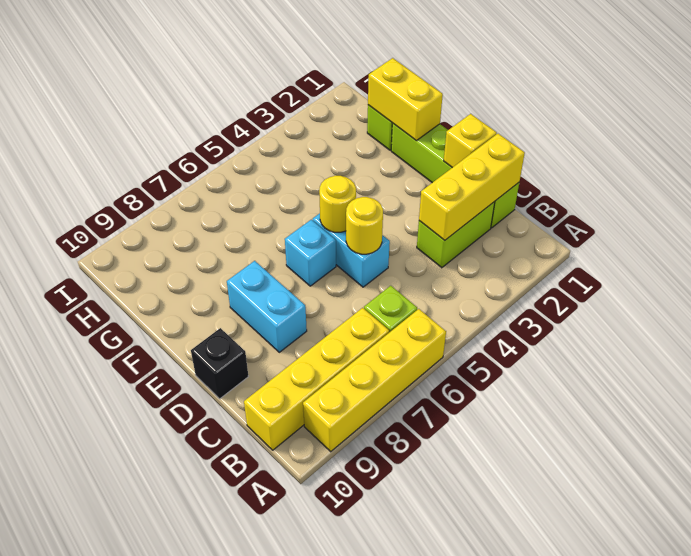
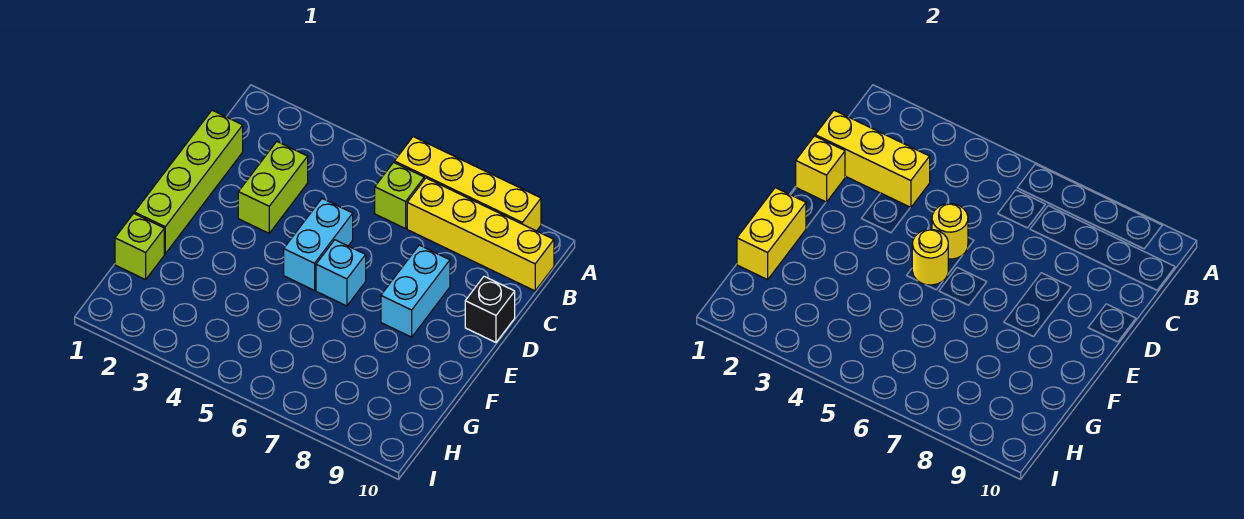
lime brick C2:C3 level 1 -> lime brick C3:D3 level 1

